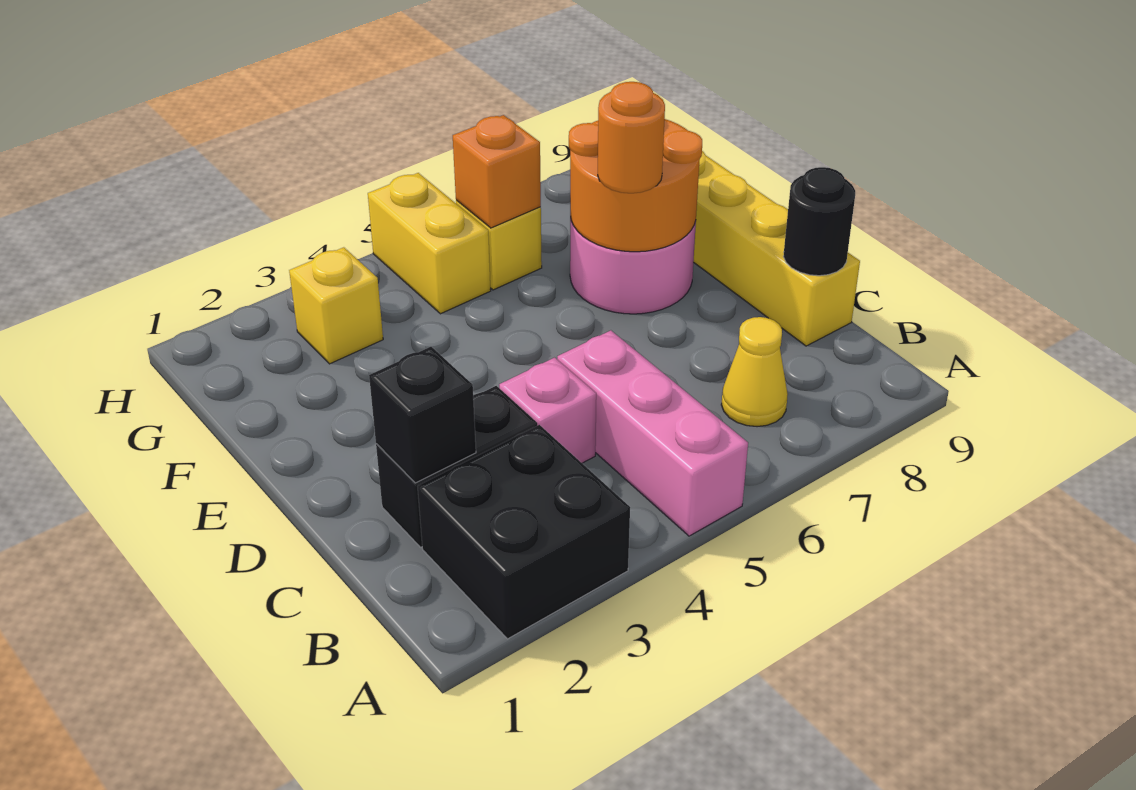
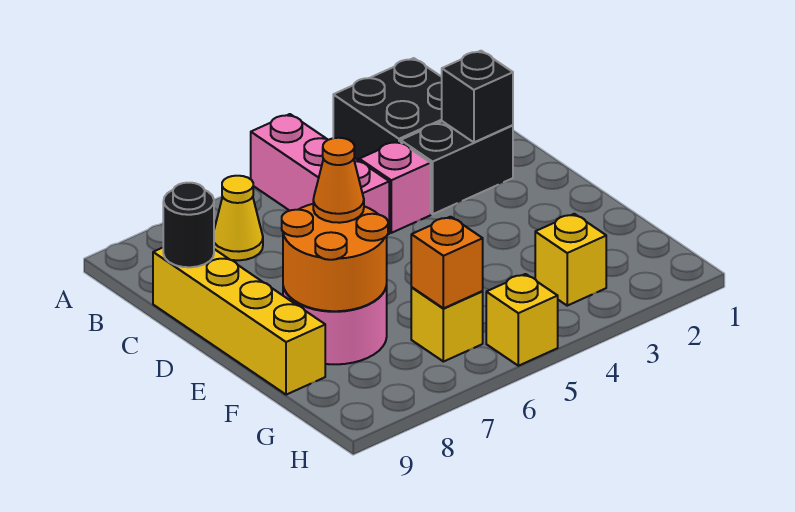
orange round brick E7 level 3 -> orange cone E7 level 3
yellow brick G5:H5 level 1 -> yellow brick H5 level 1

